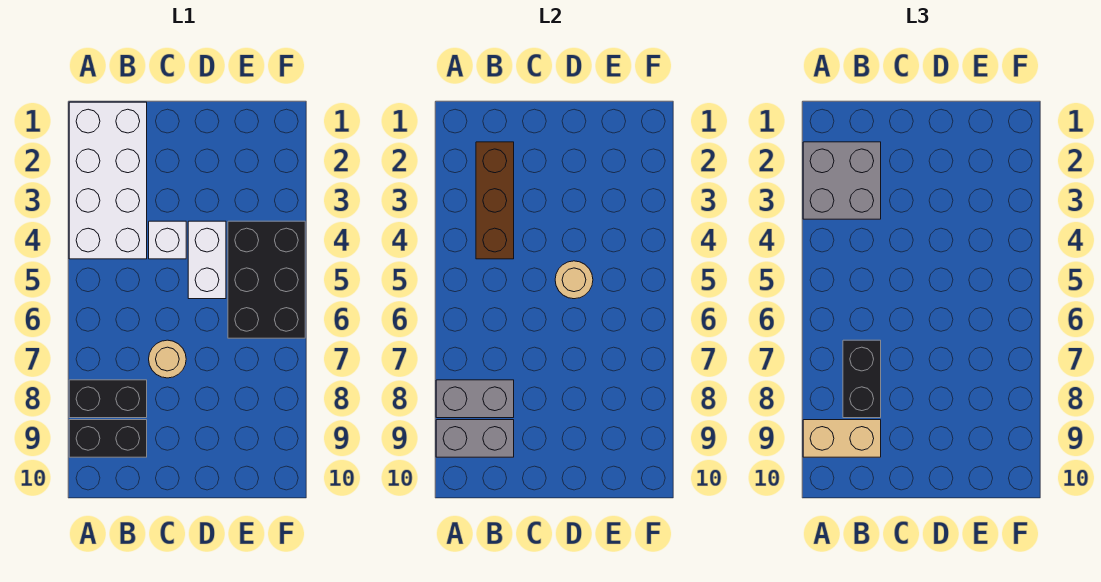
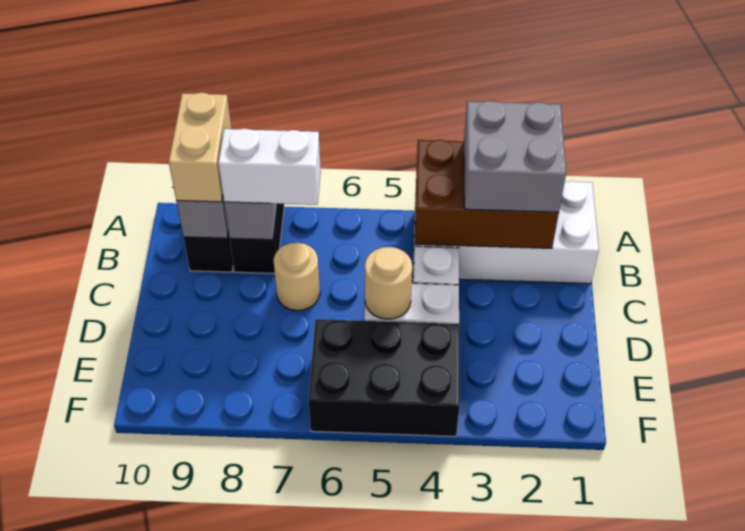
brown brick B2:B4 level 2 -> brown brick A2:B4 level 2
black brick B7:B8 level 3 -> white brick B7:B8 level 3

